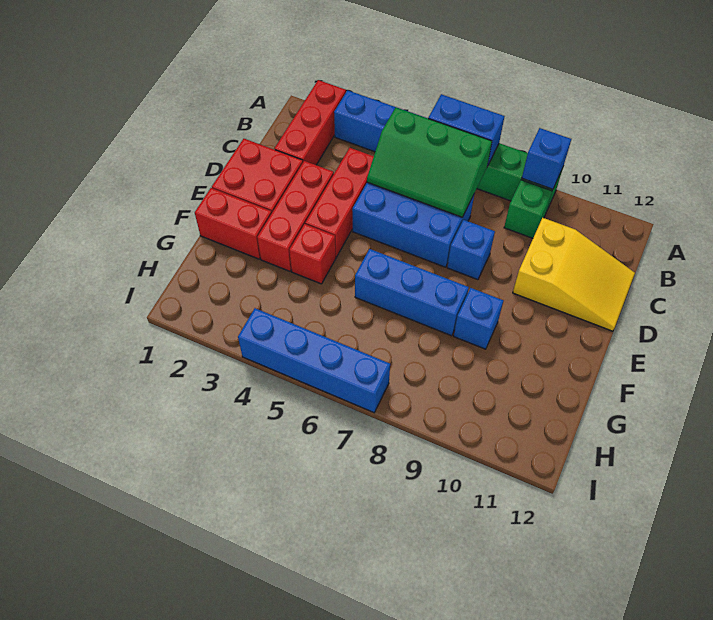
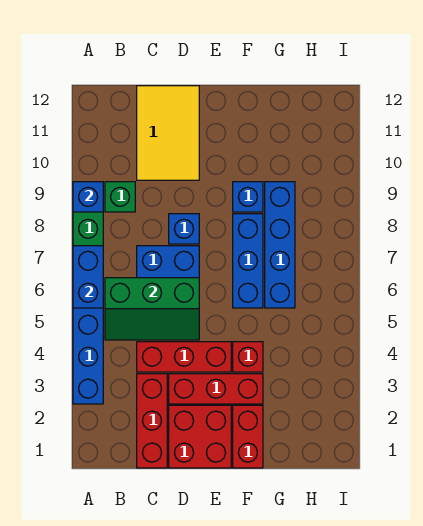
red brick A2:C2 level 1 -> red brick C1:C3 level 1
green slope B5:C7 level 2 top B -> green slope B5:D6 level 2 top 6
yellow slope C10:D12 level 1 top 10 -> yellow tile C10:D12 level 1
blue brick I4:I7 level 1 -> blue brick G6:G9 level 1

